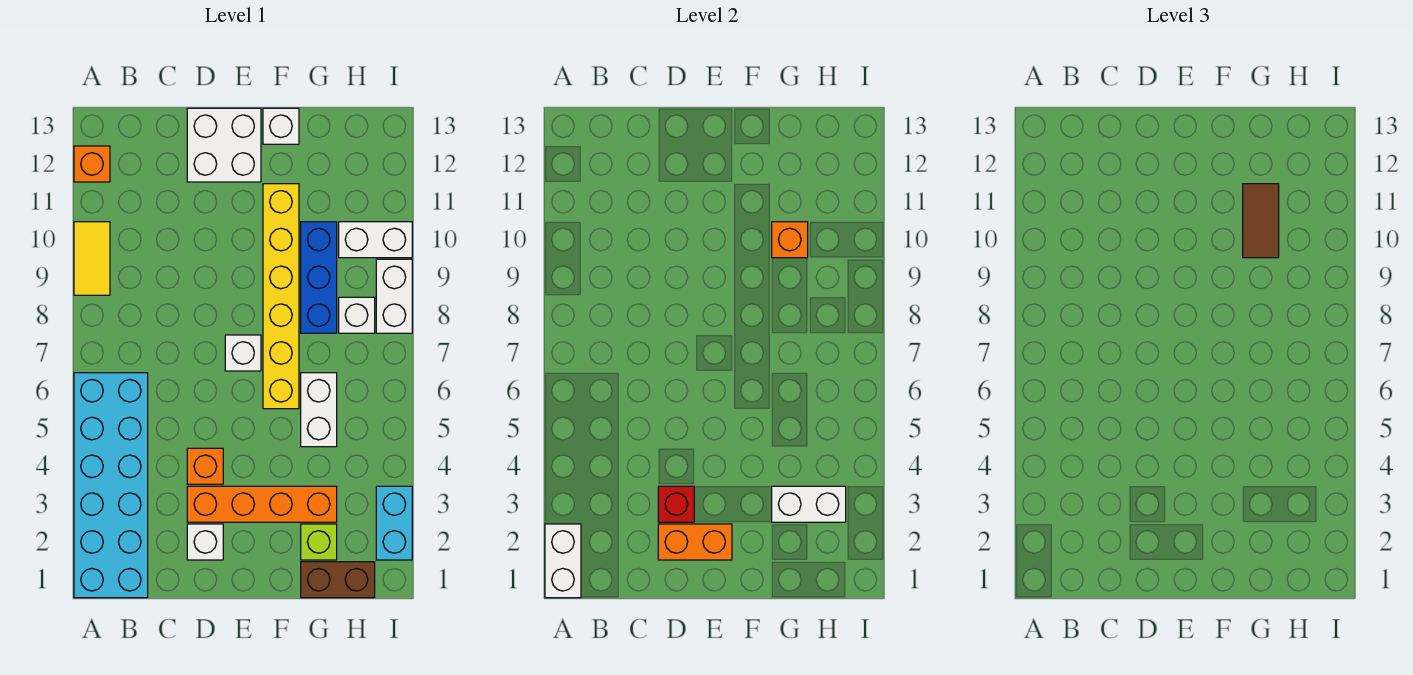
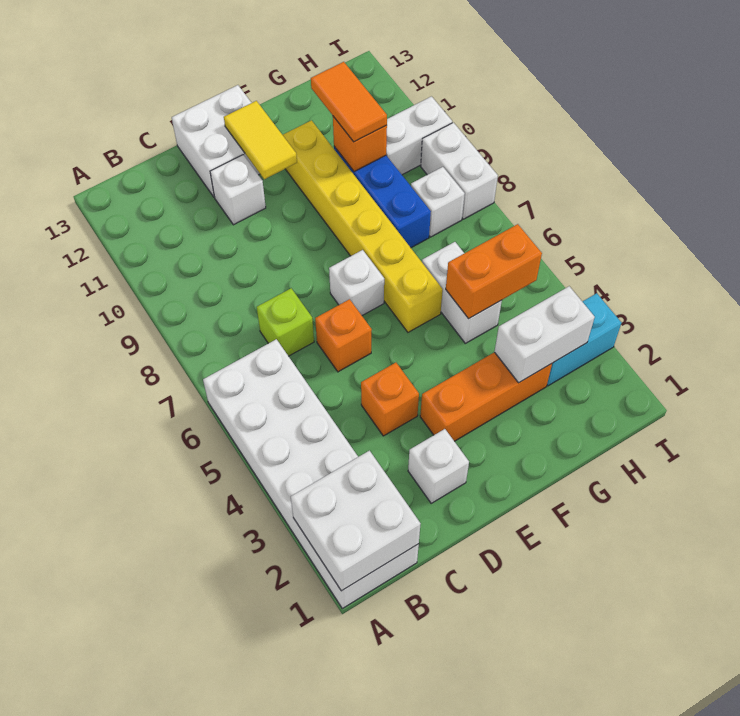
cyan brick A1:B6 level 1 -> white brick A1:B6 level 1
white brick A1:A2 level 2 -> white brick A1:B2 level 2
yellow tile A9:A10 level 1 -> yellow tile E11:E12 level 2
orange brick A12 level 1 -> orange brick D6 level 1
orange brick D2:E2 level 2 -> orange brick G5:H5 level 2
orange brick D3:G3 level 1 -> orange brick E3:G3 level 1
red brick D3 level 2 -> none
white brick F13 level 1 -> white brick D11 level 1
brown brick G1:H1 level 1 -> none
lime brick G2 level 1 -> lime brick C7 level 1
brown tile G10:G11 level 3 -> orange tile G10:G11 level 3
cyan brick I2:I3 level 1 -> cyan brick H3:I3 level 1

